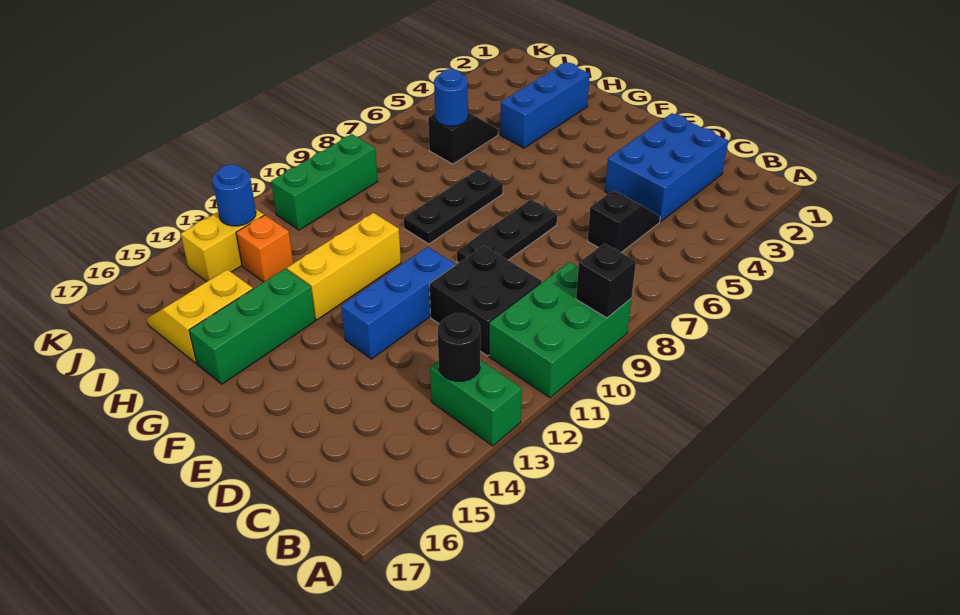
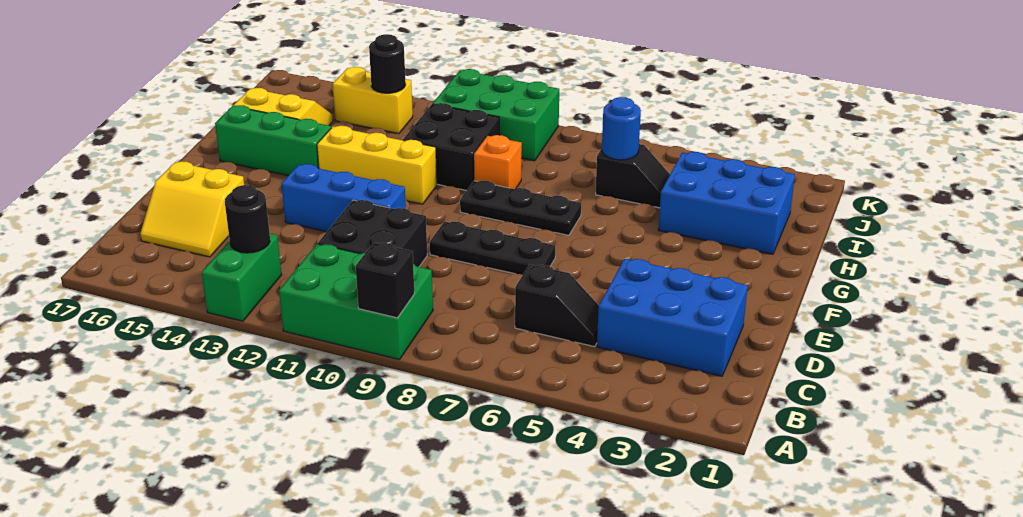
none -> yellow slope C15:D16 level 1 top D
blue brick H2:H4 level 1 -> blue brick H2:I4 level 1
none -> black brick H10:I11 level 1
orange brick I13 level 1 -> orange brick H9 level 1
green brick J9:J11 level 1 -> green brick J9:K11 level 1
blue round brick J13 level 2 -> black round brick J13 level 2

